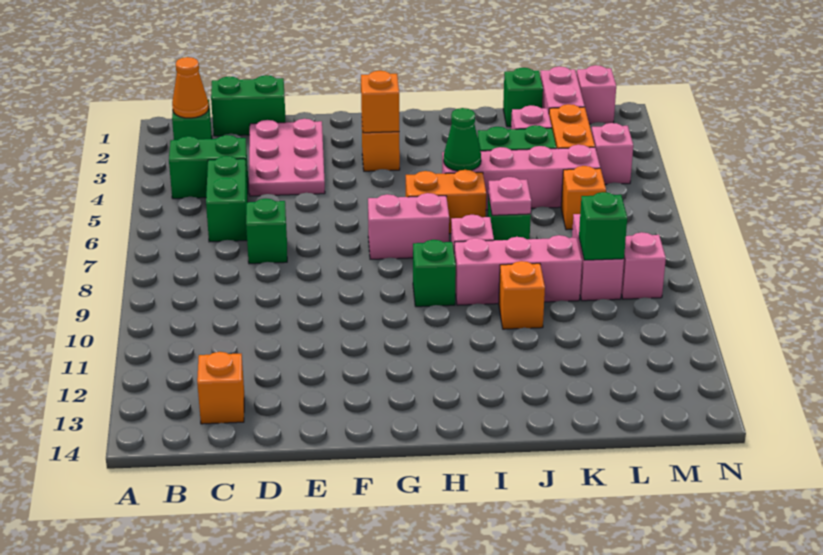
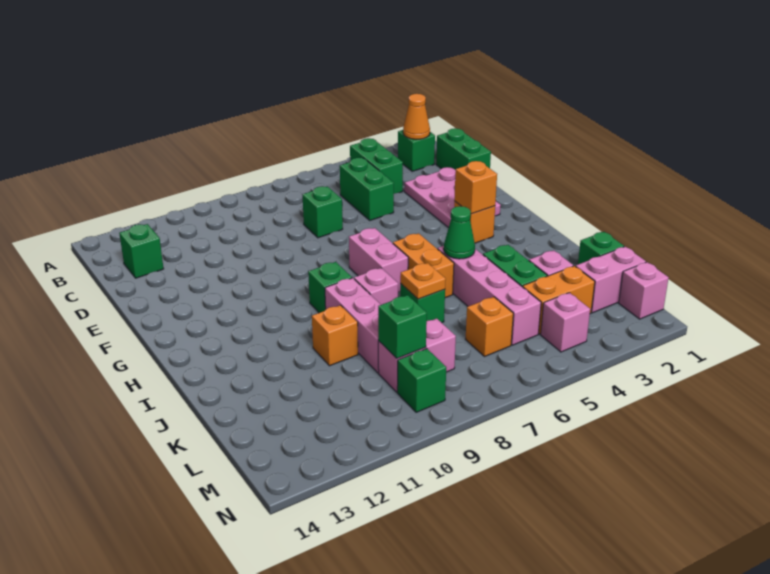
green brick C5:C6 level 1 -> green brick C5:D5 level 1
orange brick C13 level 1 -> green brick C13 level 1
pink plate D2:E4 level 1 -> pink plate D2:F3 level 1
pink plate J7 level 2 -> orange plate J7 level 2
pink brick M9 level 1 -> green brick M9 level 1

